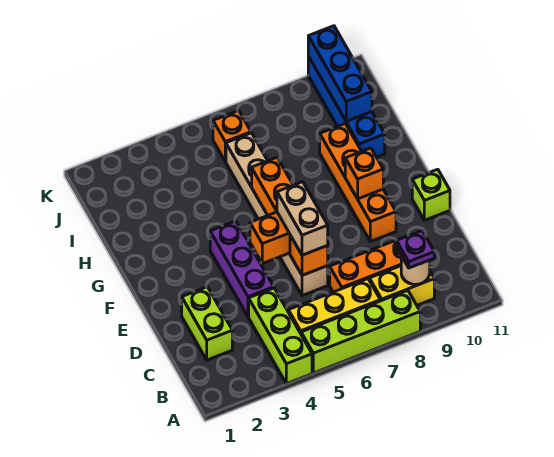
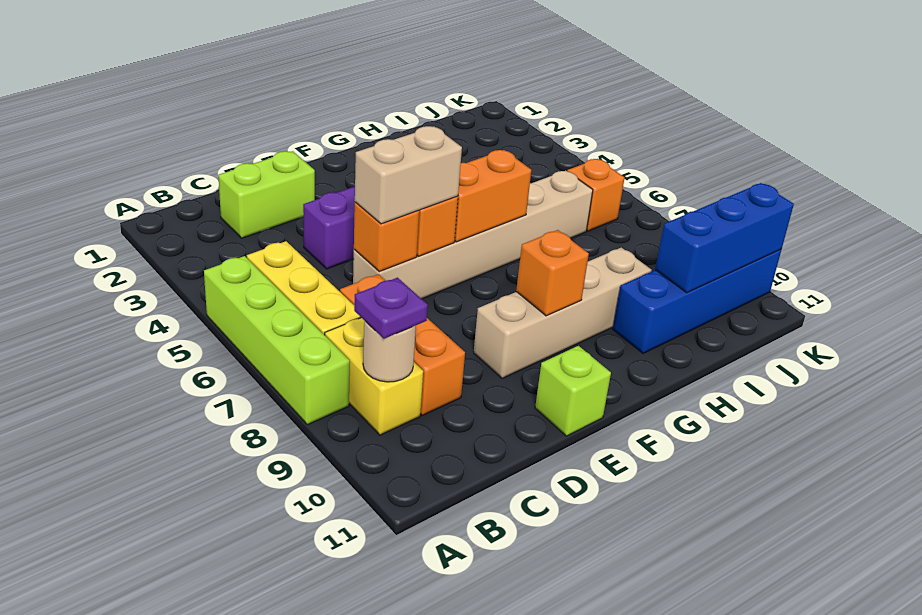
lime brick A4:C4 level 1 -> none
orange brick E9:H9 level 1 -> tan brick E9:H9 level 1

